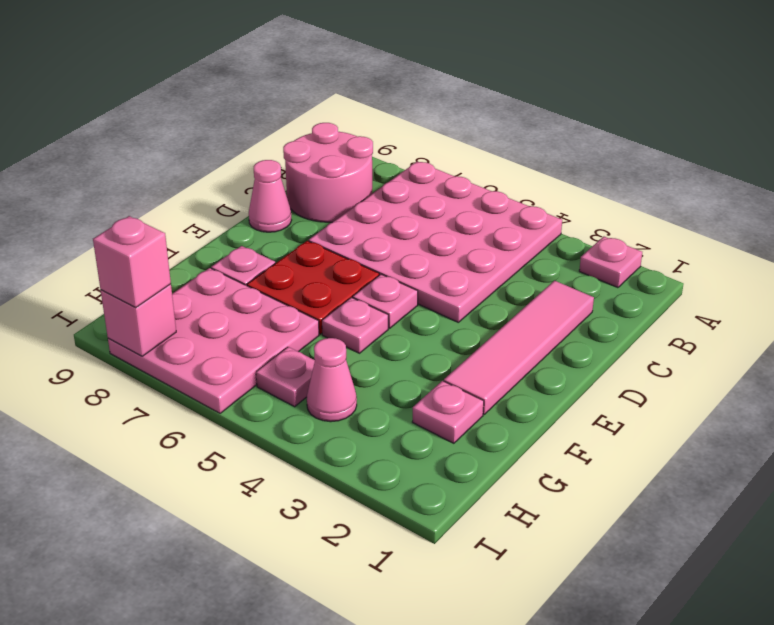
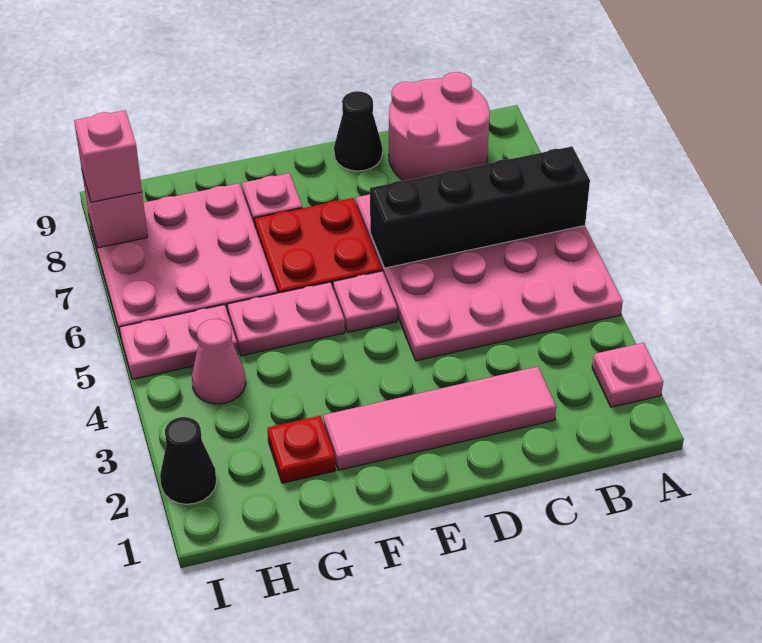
none -> black brick A6:D6 level 2
pink cone D9 level 1 -> black cone D9 level 1
pink plate F5 level 1 -> pink plate F5:G5 level 1
pink plate G2 level 1 -> red plate G2 level 1
pink plate H5 level 1 -> pink plate H5:I5 level 1
none -> black cone I2 level 1

